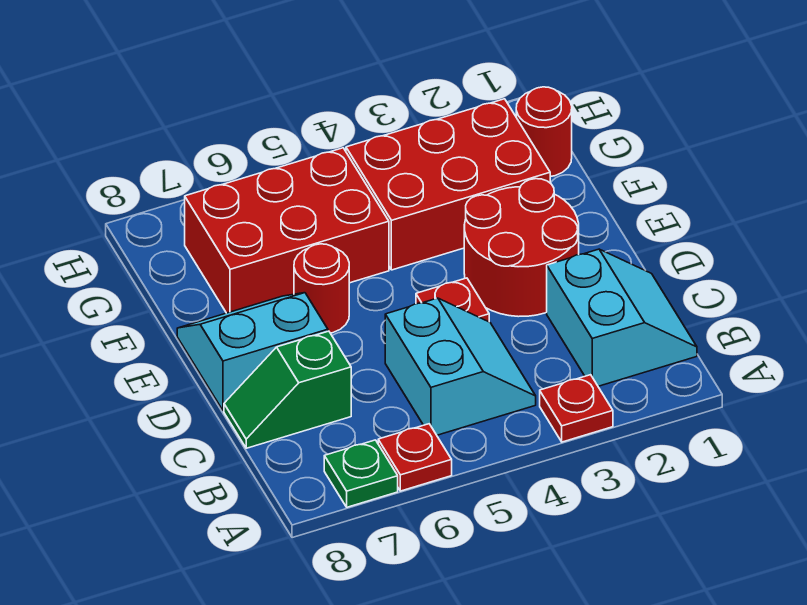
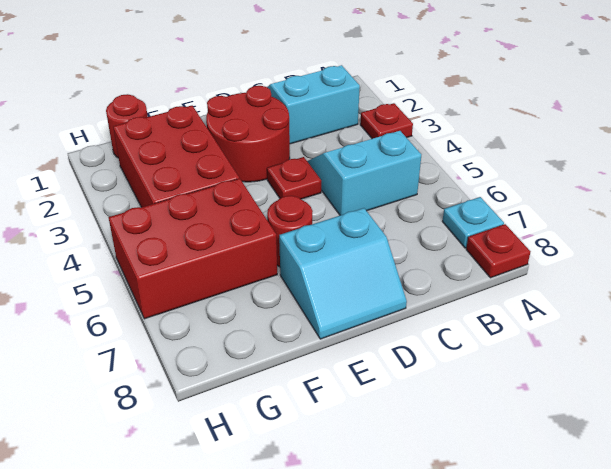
red plate A6 level 1 -> red plate A8 level 1
green plate A7 level 1 -> cyan plate A7 level 1
green slope C7:C8 level 1 top 7 -> none
cyan slope D7:E8 level 1 top D -> cyan slope D7:E8 level 1 top 7
red brick F5:G7 level 1 -> red brick F5:H6 level 1

